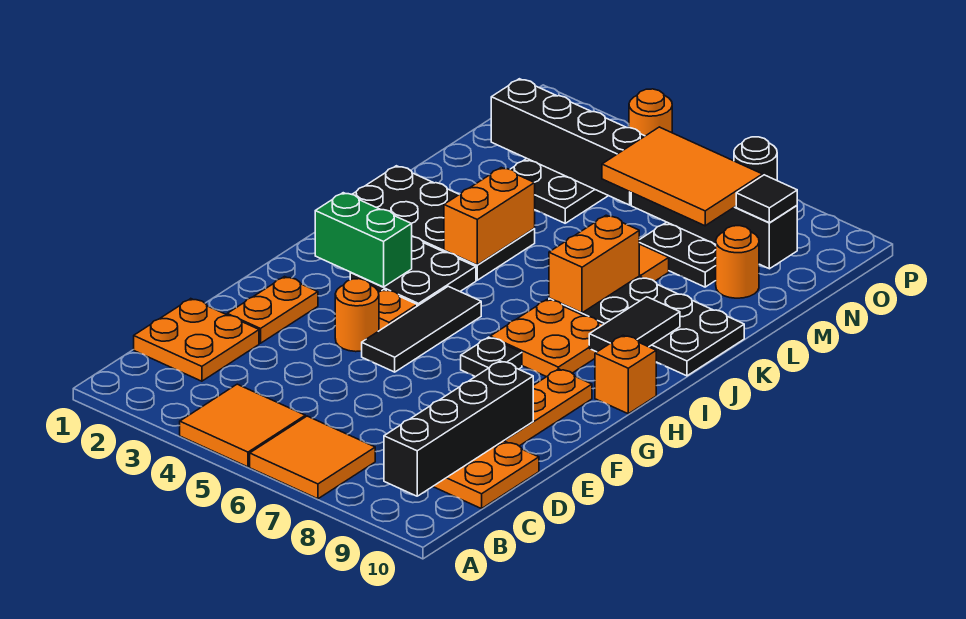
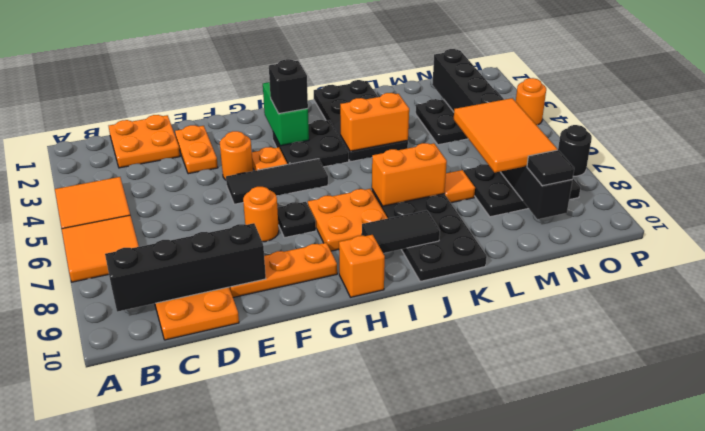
orange plate E2:F2 level 1 -> orange plate E2:E3 level 1
none -> black brick H3 level 3
orange round brick M9 level 1 -> orange round brick F7 level 1

